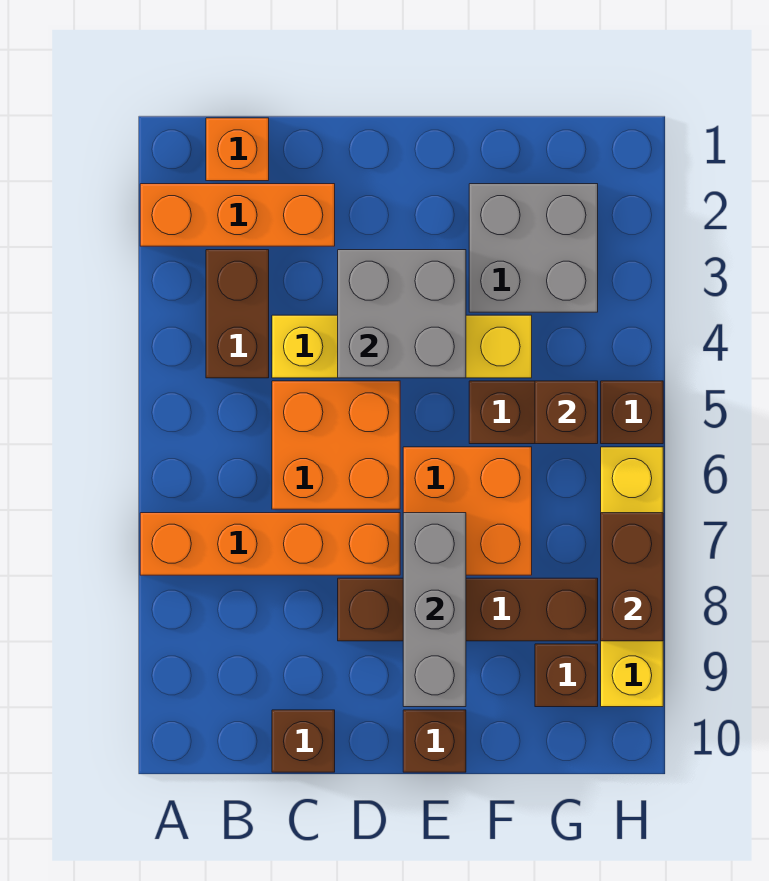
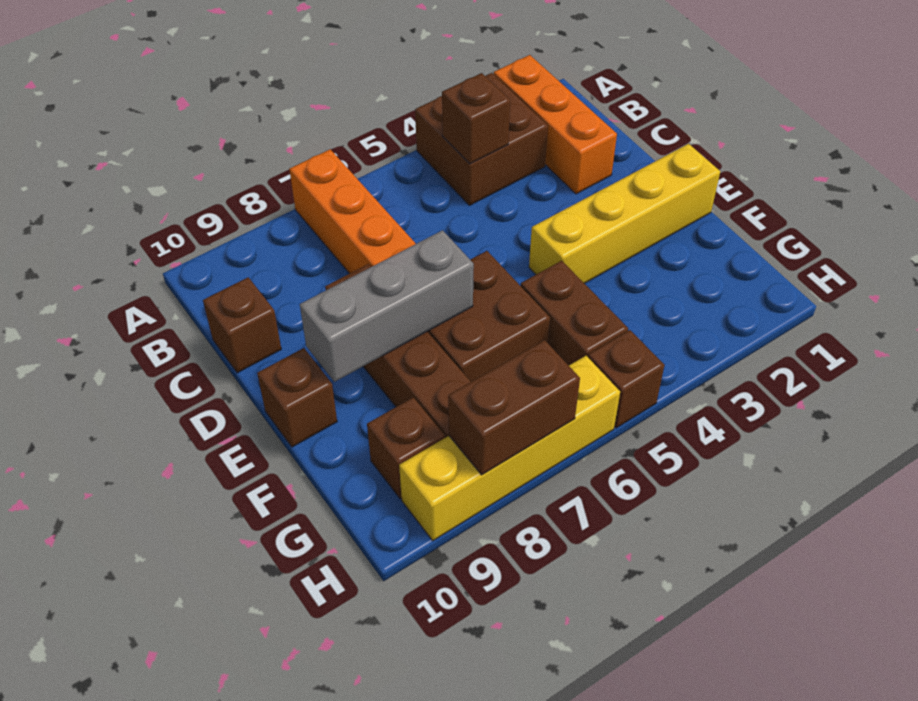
orange brick B1 level 1 -> none
brown brick B3:B4 level 1 -> brown brick A3:B4 level 1
yellow brick C4:F4 level 1 -> yellow brick E1:E4 level 1
orange brick C5:D6 level 1 -> none
grey brick D3:E4 level 2 -> none
orange brick E6:F7 level 1 -> brown brick E6:F7 level 1
grey brick F2:G3 level 1 -> none
brown brick G5 level 2 -> brown brick B4 level 2

